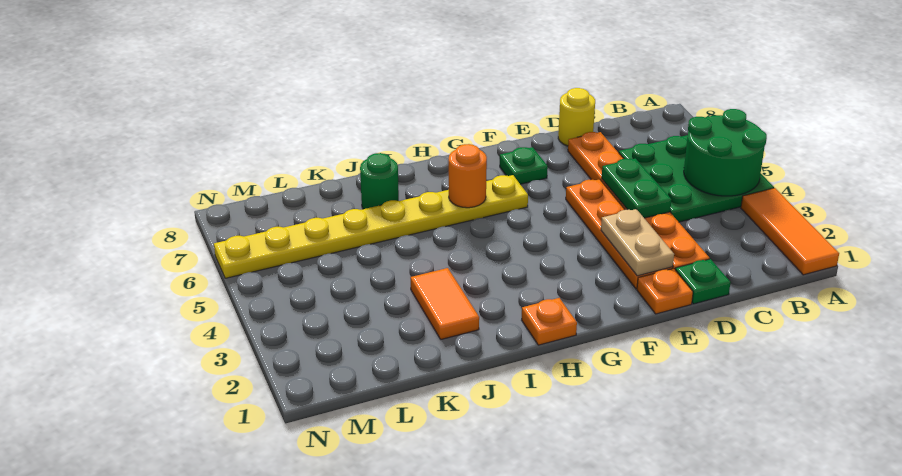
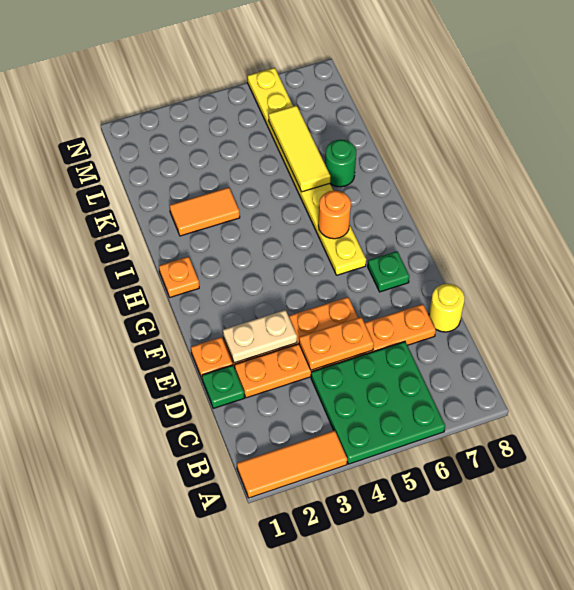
green round brick A4:B5 level 2 -> none
green plate D4:D5 level 2 -> orange plate D4:D5 level 2
none -> yellow tile J6:L6 level 2

